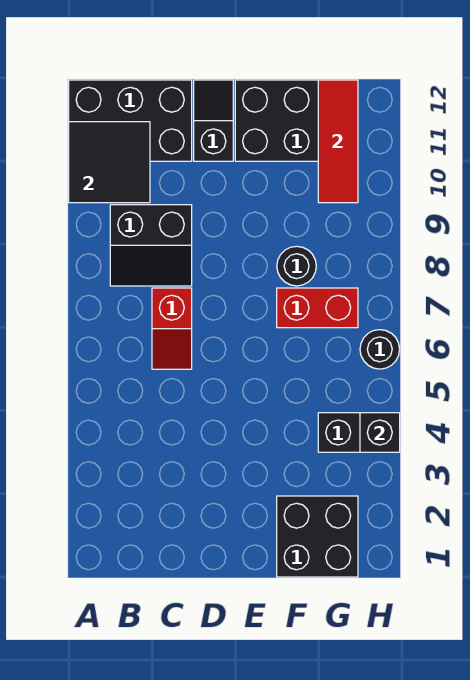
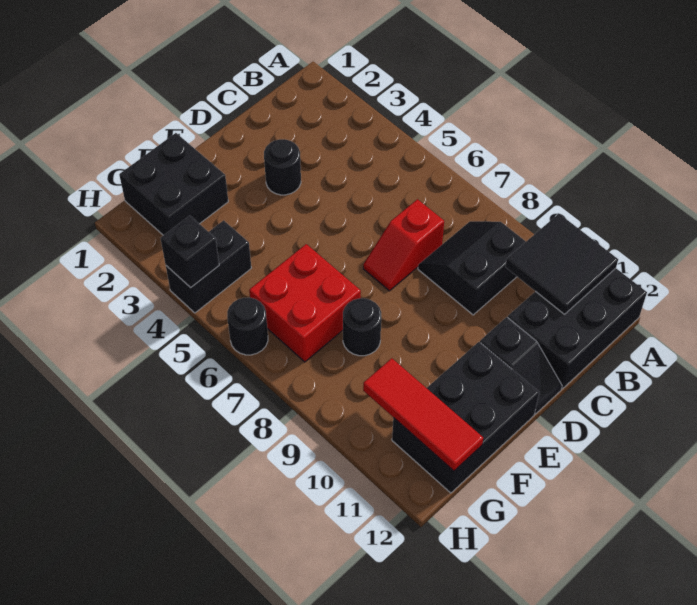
red slope C6:C7 level 1 top 7 -> red slope C7:D7 level 1 top C
none -> black round brick D3 level 1
red brick F7:G7 level 1 -> red brick F6:G7 level 1

